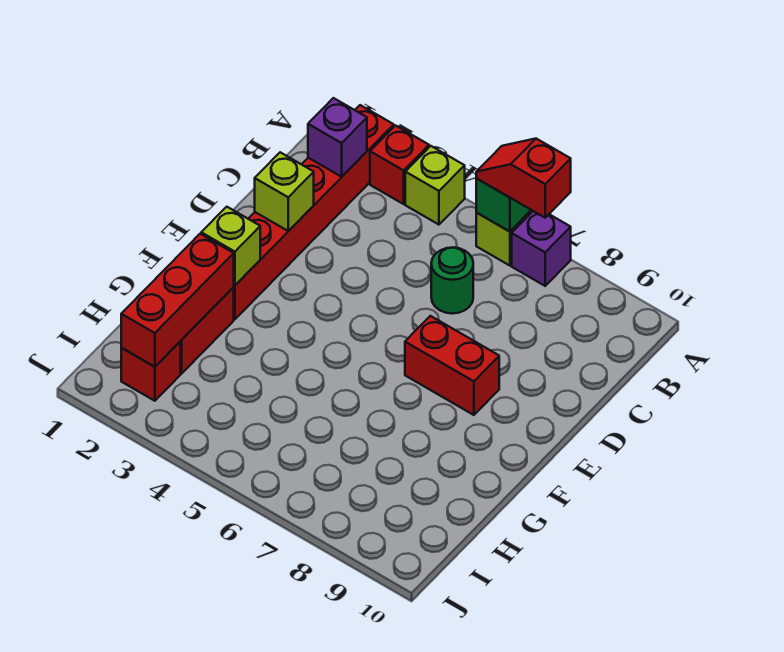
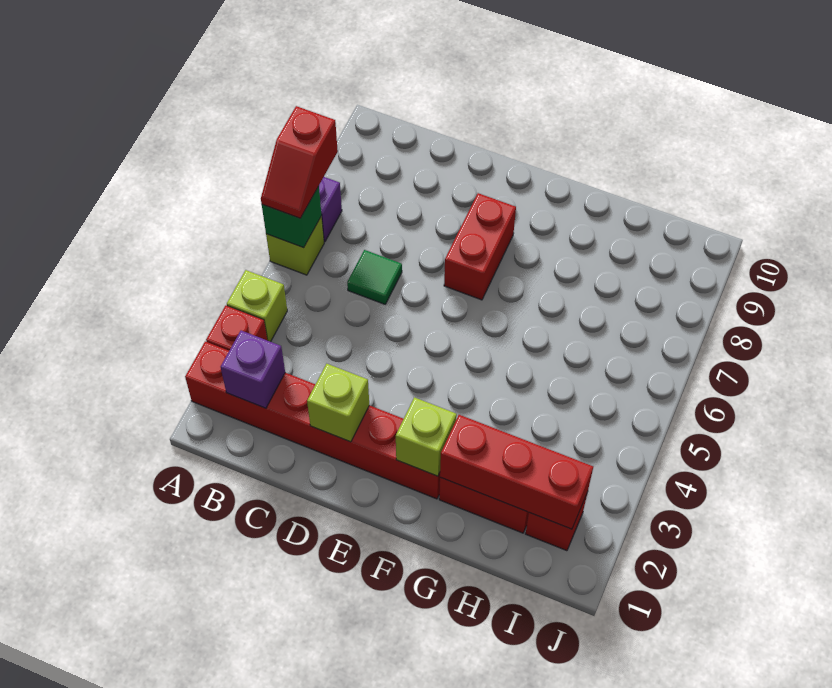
green round brick C6 level 1 -> green tile C6 level 1

